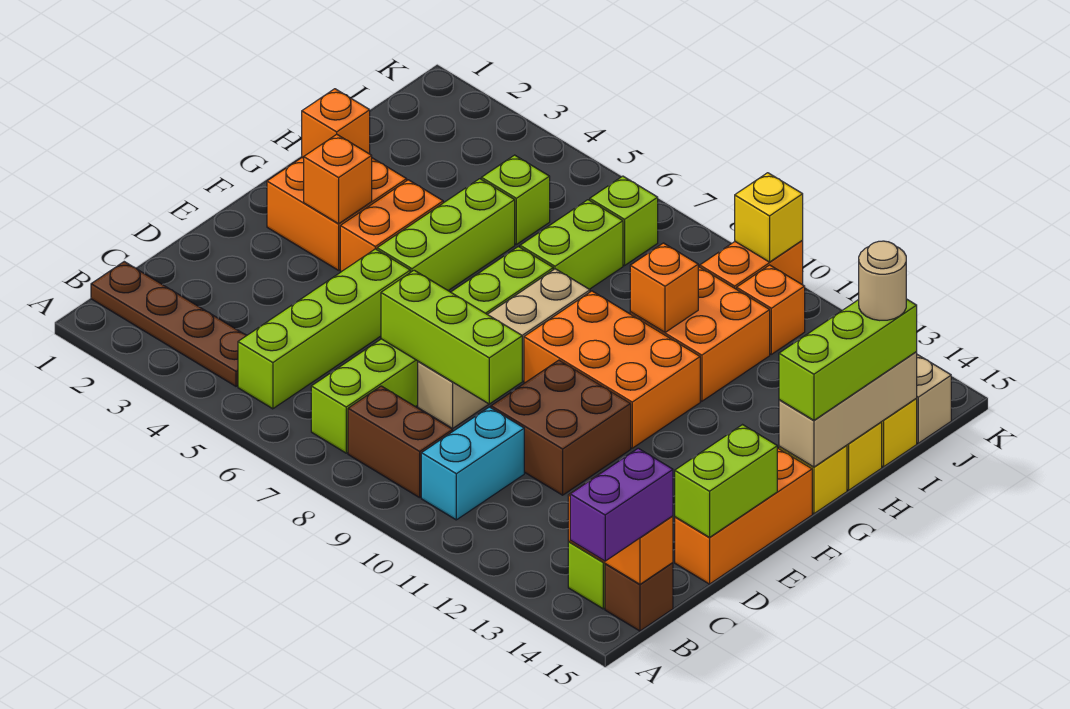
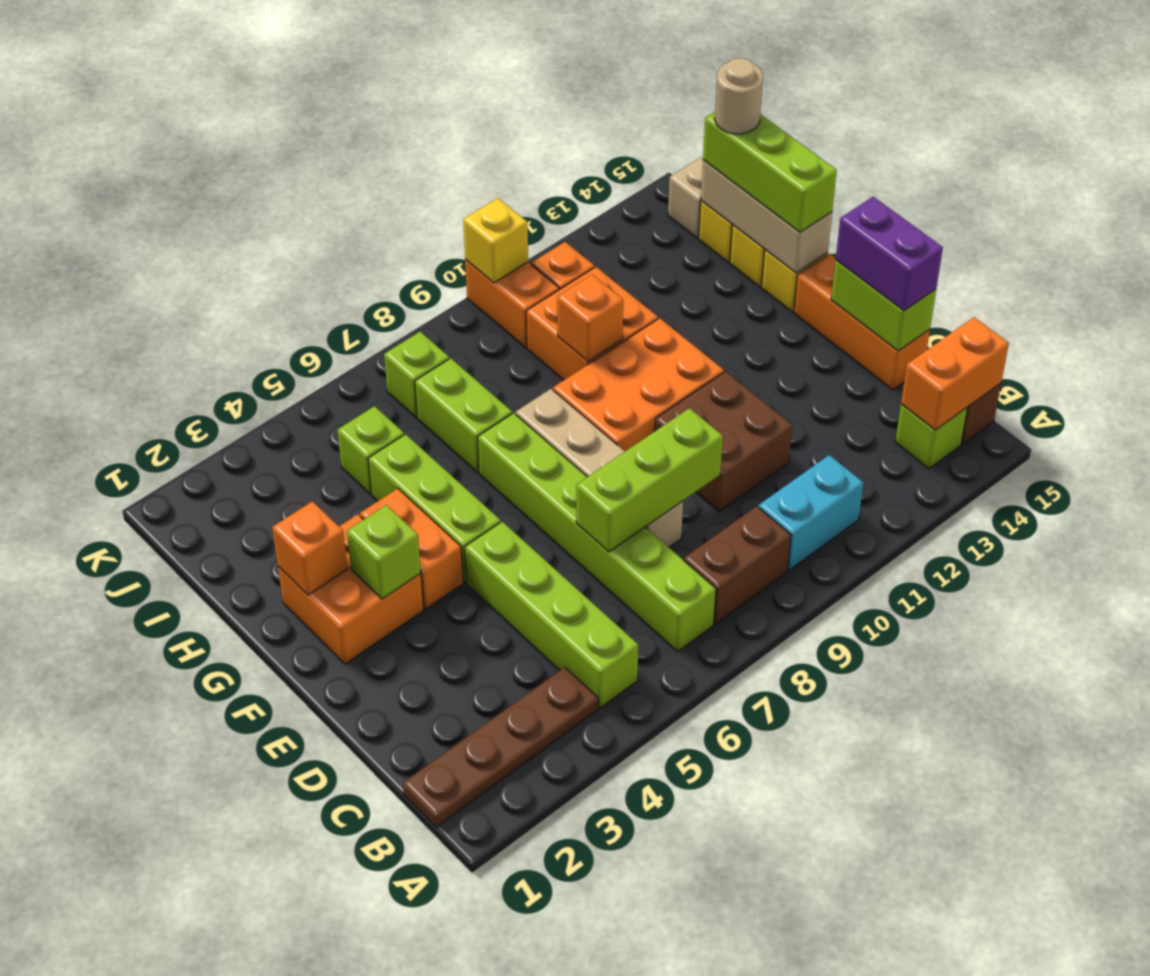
purple brick A15:B15 level 3 -> purple brick D15:E15 level 3
cyan brick B10:C10 level 1 -> cyan brick B10:B11 level 1
orange brick F3 level 2 -> lime brick F3 level 2

